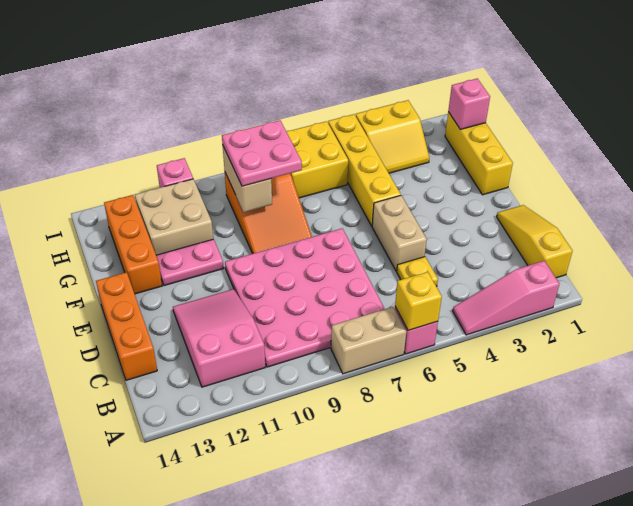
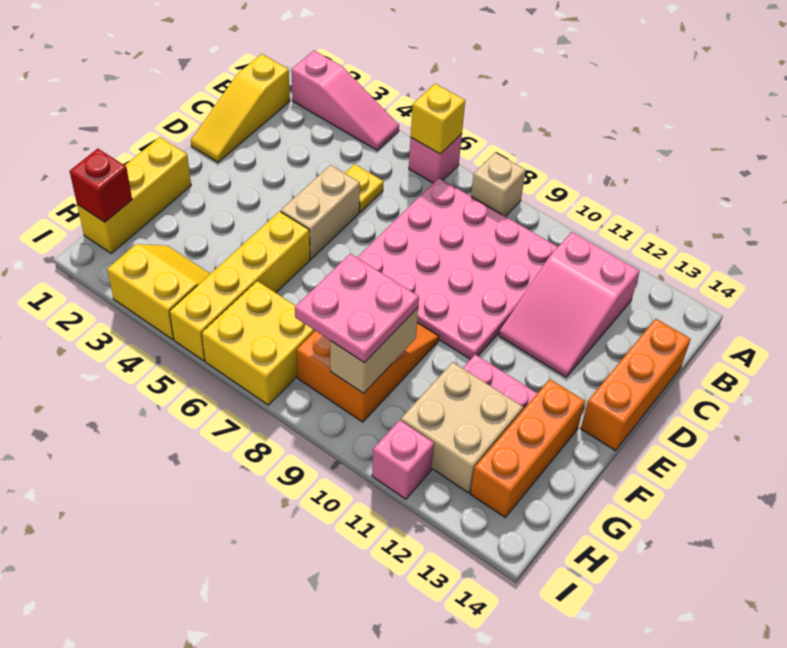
tan brick A7:A8 level 1 -> tan brick A8 level 1
pink brick H1 level 2 -> red brick H1 level 2

